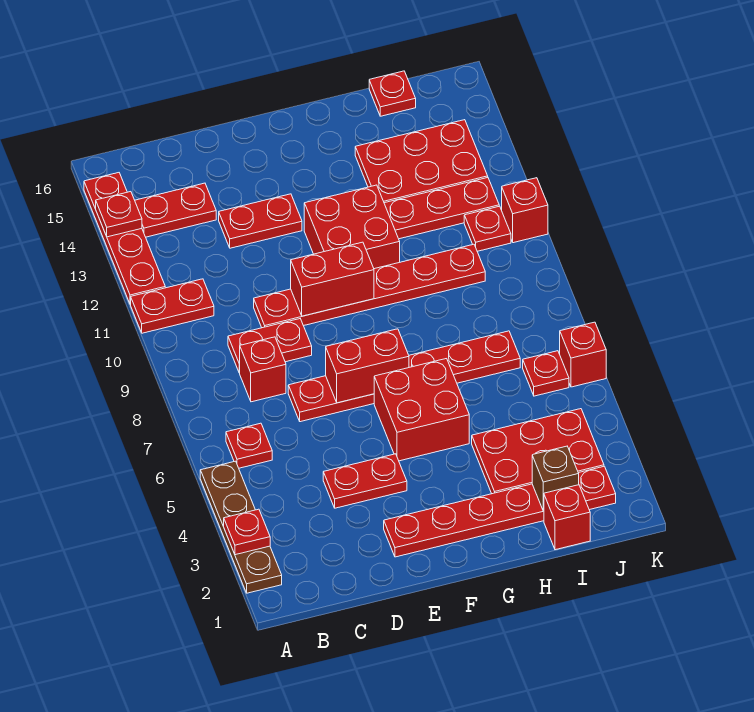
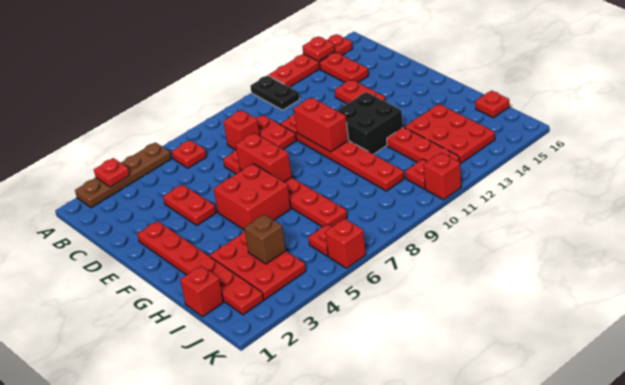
red plate A11:B11 level 1 -> black plate A11:B11 level 1
red brick F11:G12 level 1 -> black brick F11:G12 level 1
brown brick I2 level 2 -> brown brick I4 level 2

